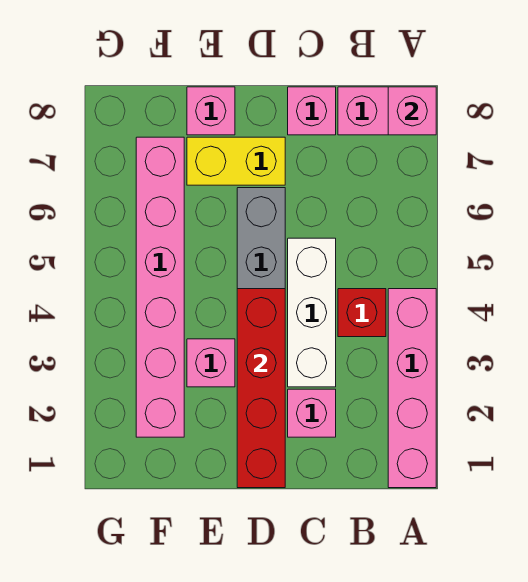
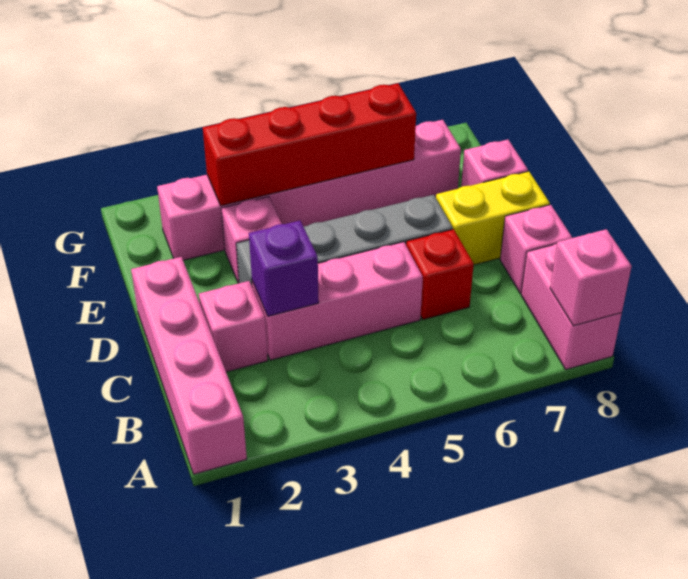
pink brick A1:A4 level 1 -> pink brick A1:D1 level 1
red brick B4 level 1 -> red brick C6 level 1
white brick C3:C5 level 1 -> pink brick C3:C5 level 1
none -> purple brick C3 level 2
red brick D1:D4 level 2 -> red brick F3:F6 level 2
yellow brick D7:E7 level 1 -> yellow brick D7:D8 level 1

